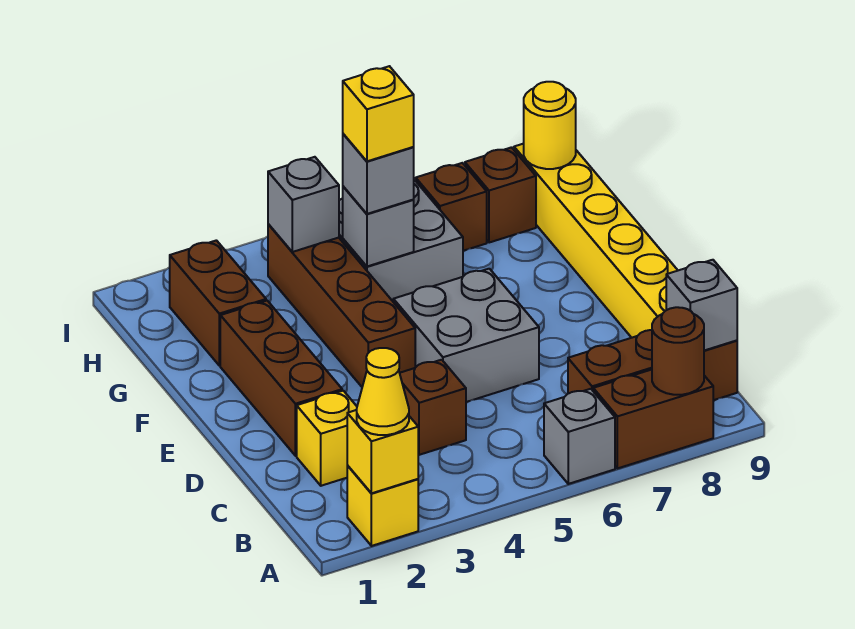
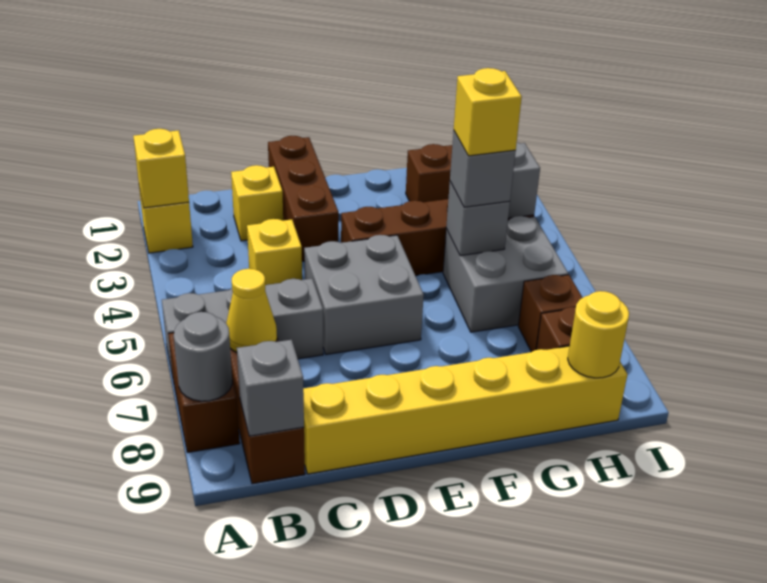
yellow cone A2 level 3 -> yellow cone B7 level 2
grey brick A6 level 1 -> grey brick A6:C6 level 1
brown round brick A8 level 2 -> grey round brick A8 level 2
brown brick C4 level 1 -> yellow brick C4 level 1
brown brick D2:F2 level 1 -> brown brick D1:D3 level 1

